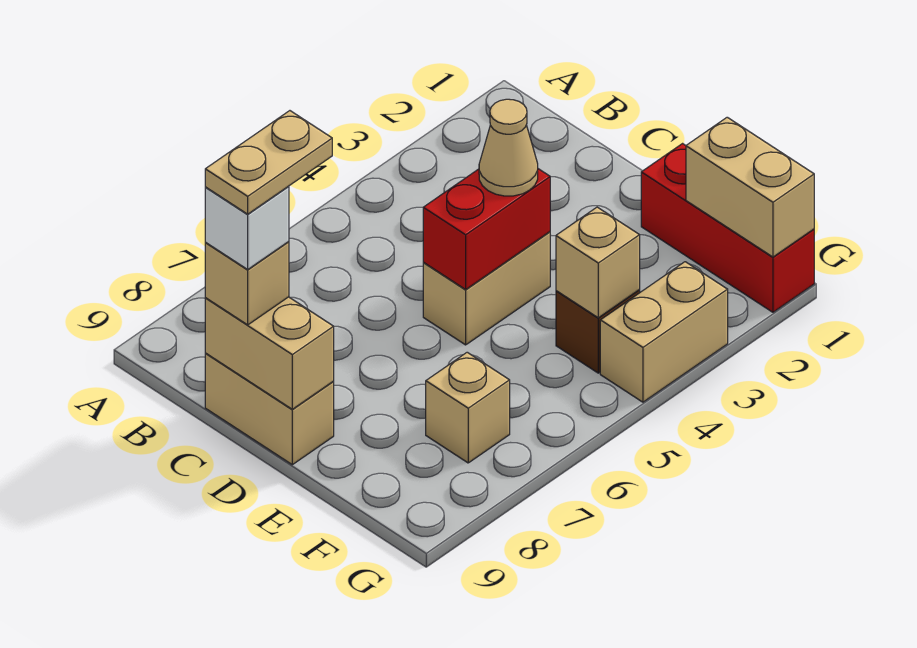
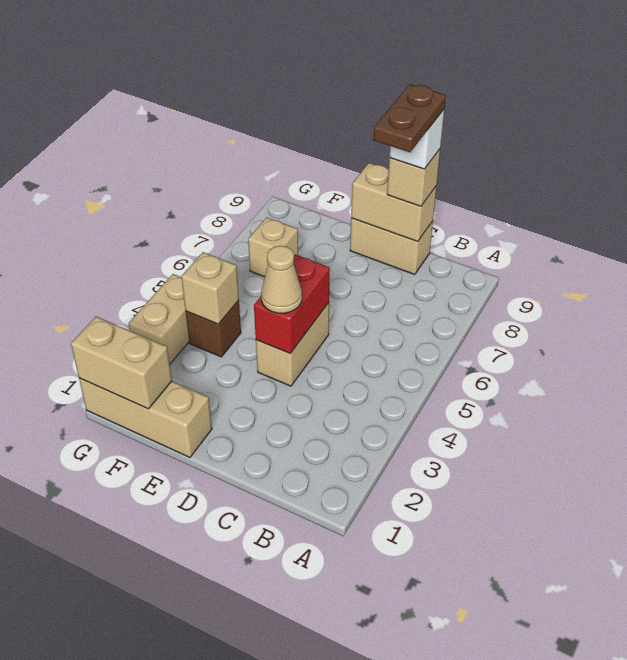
tan plate C8:C9 level 5 -> brown plate C8:C9 level 5
red brick E1:G1 level 1 -> tan brick E1:G1 level 1

